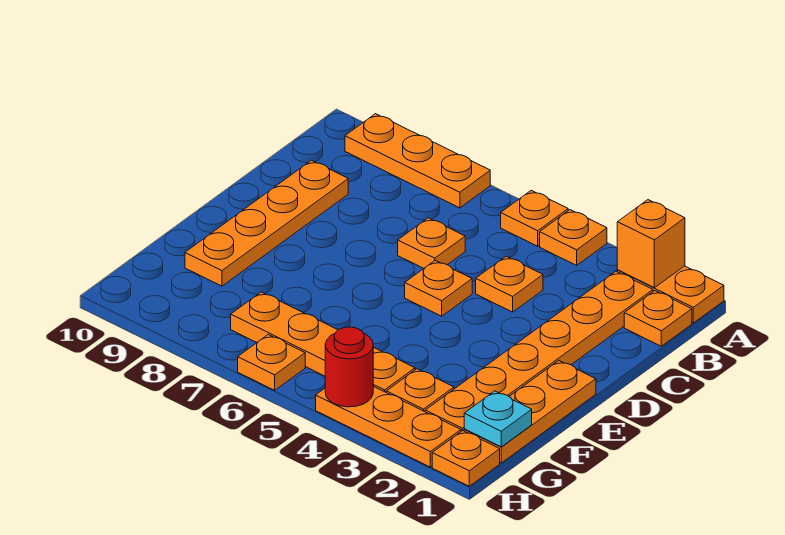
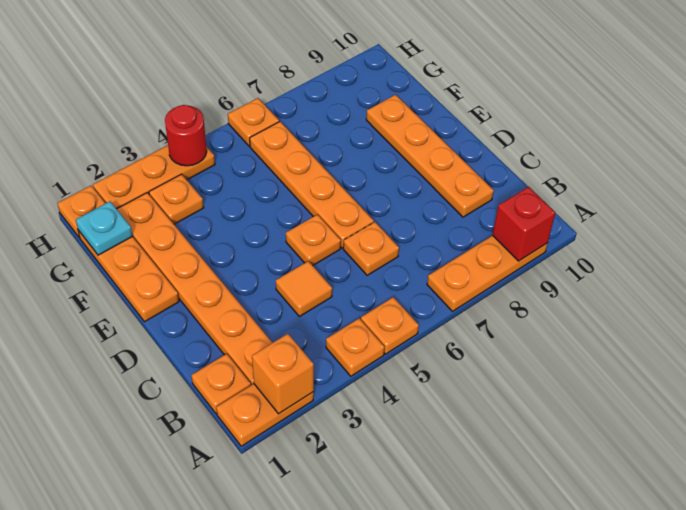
none -> red brick A9 level 2
orange plate C4 level 1 -> orange tile C4 level 1
orange plate G4:G7 level 1 -> orange plate D6:G6 level 1

